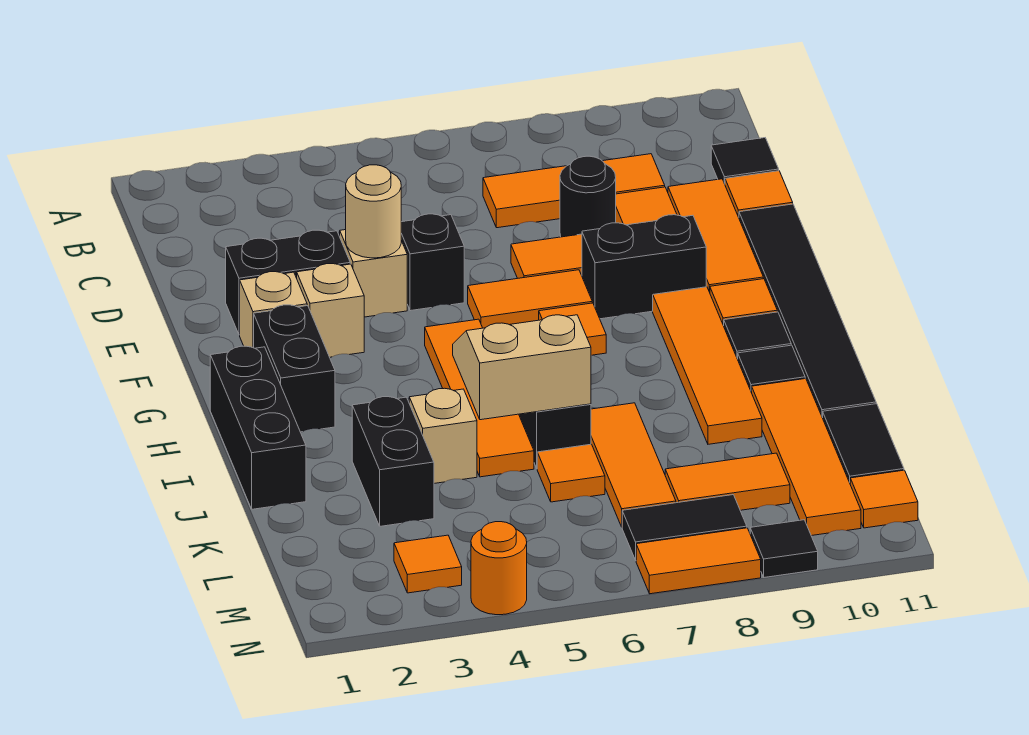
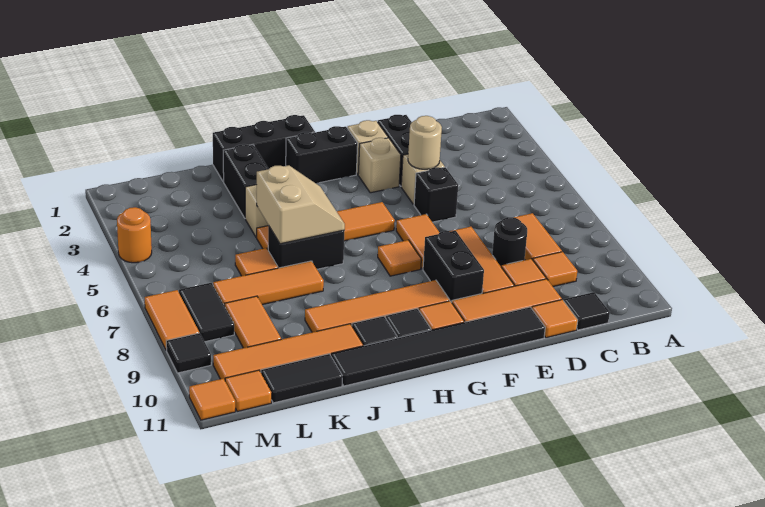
black brick J3:K3 level 1 -> black brick J2:J3 level 1
orange tile M3 level 1 -> orange tile N11 level 1

